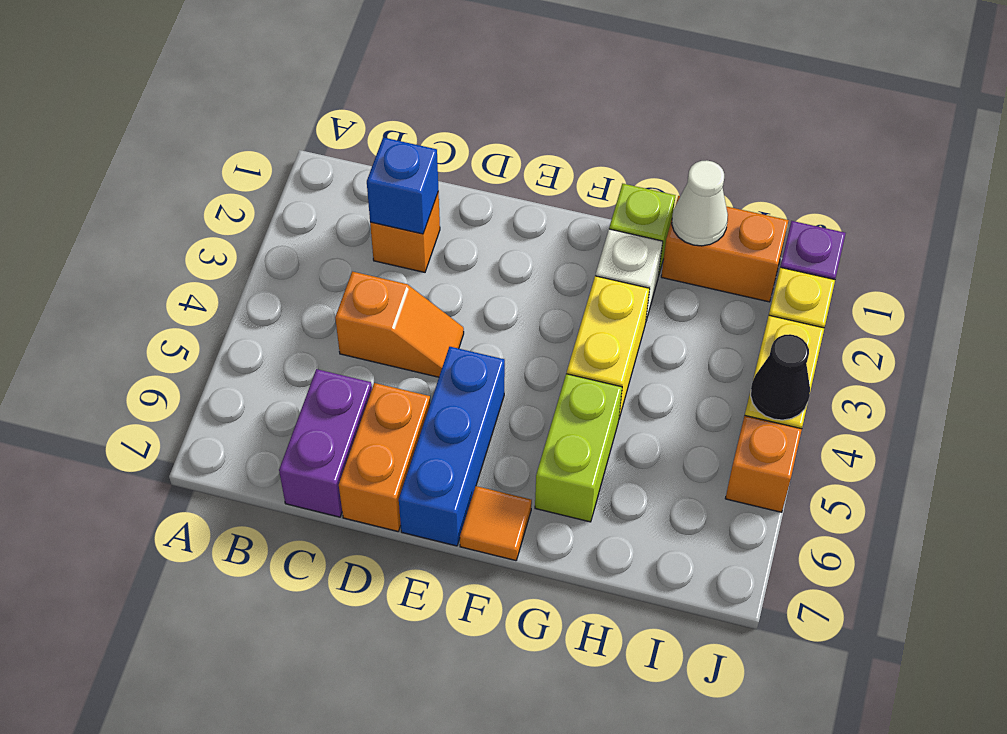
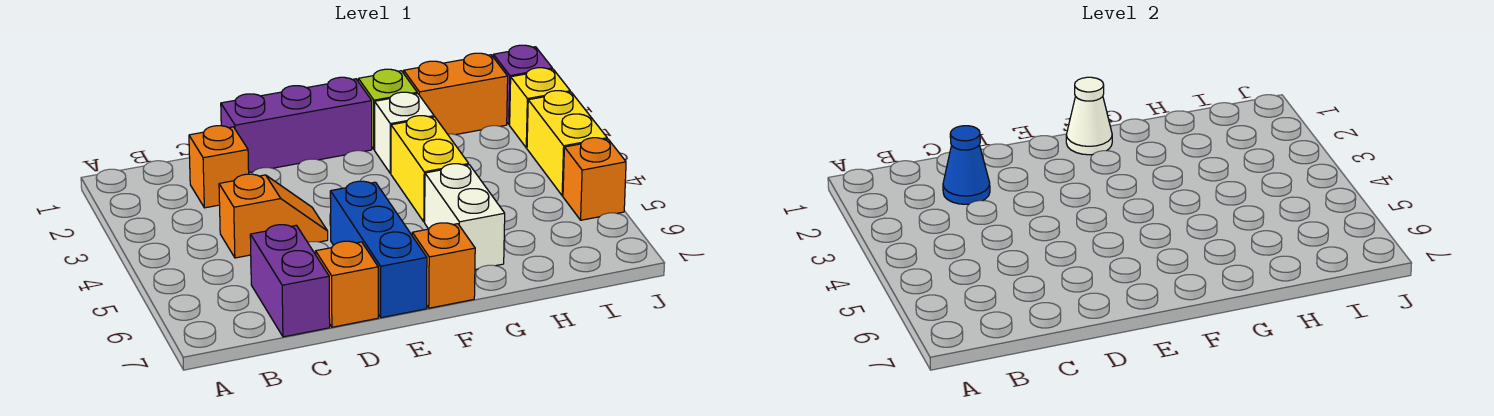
blue brick C2 level 2 -> blue cone C2 level 2
none -> purple brick D1:F1 level 1
orange brick D6:D7 level 1 -> orange brick D7 level 1
orange tile F7 level 1 -> orange brick F7 level 1
lime brick G5:G6 level 1 -> white brick G5:G6 level 1
white cone H1 level 2 -> white cone F1 level 2
black cone J4 level 2 -> none

